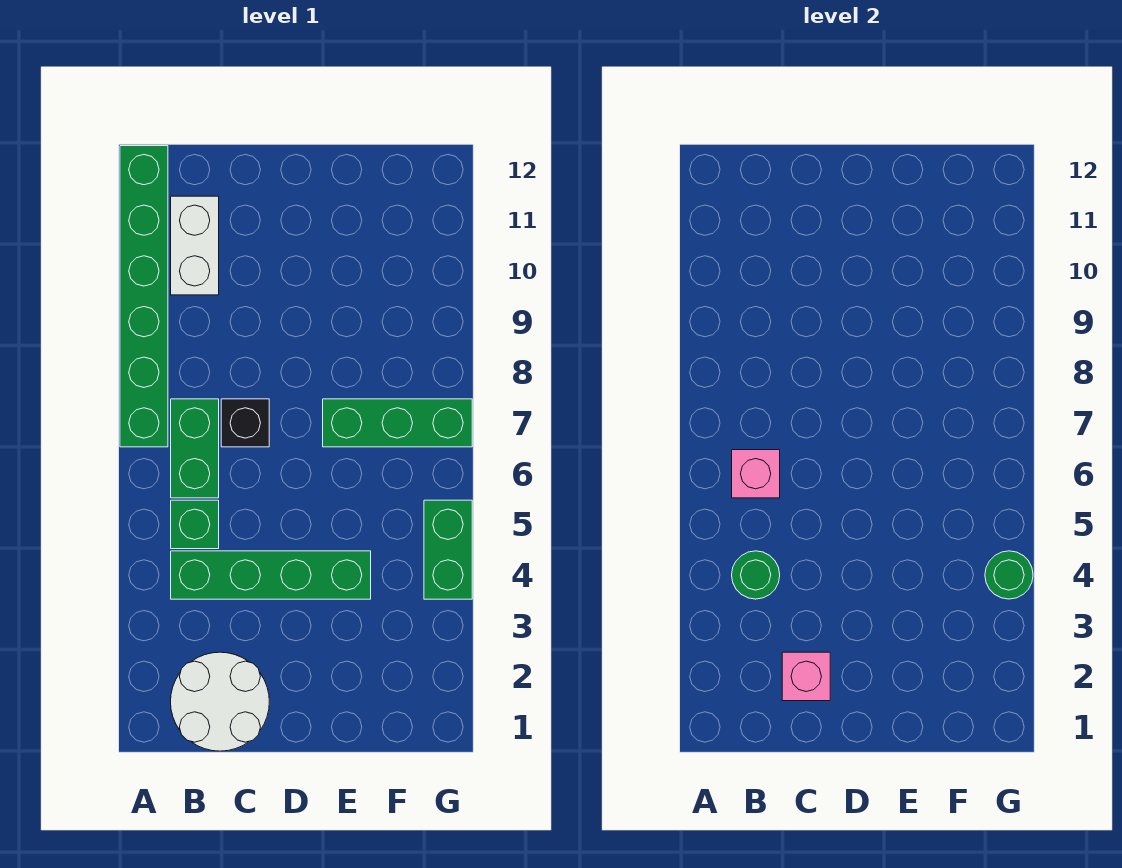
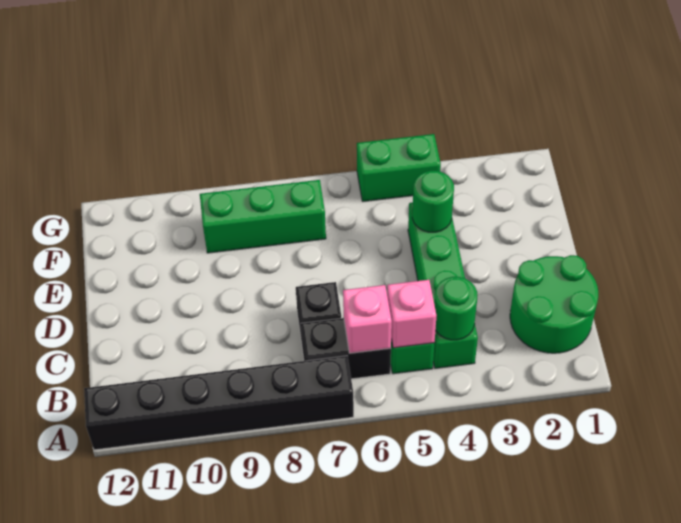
green brick A7:A12 level 1 -> black brick A7:A12 level 1
white round brick B1:C2 level 1 -> green round brick B1:C2 level 1
green brick B6:B7 level 1 -> black brick B6:B7 level 1
white brick B10:B11 level 1 -> none
pink brick C2 level 2 -> pink brick B5 level 2
green brick E7:G7 level 1 -> green brick F7:F9 level 1
green round brick G4 level 2 -> green round brick E4 level 2

